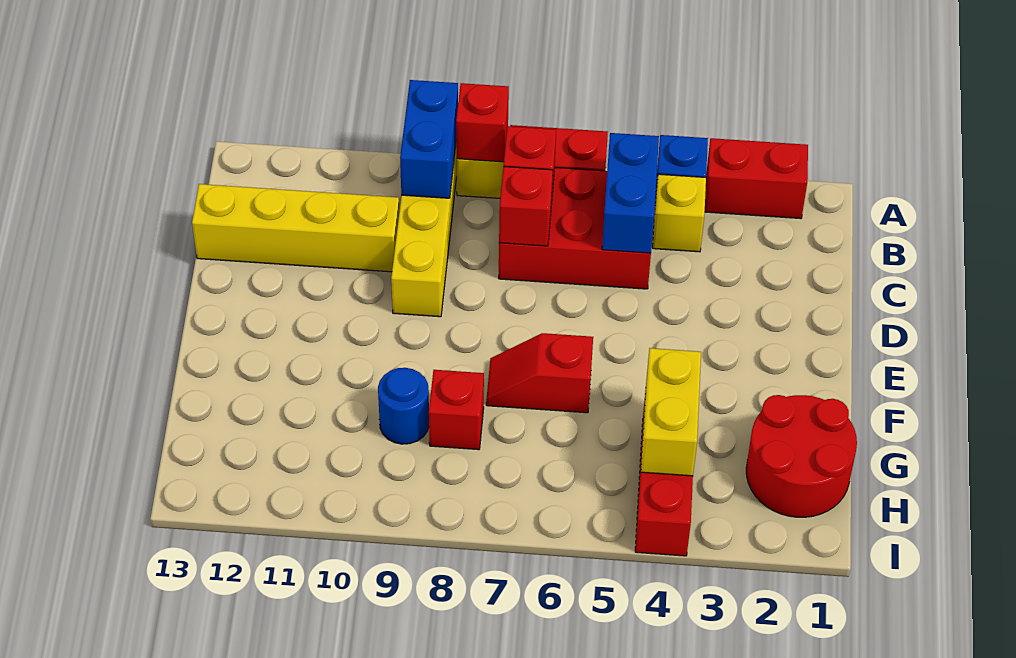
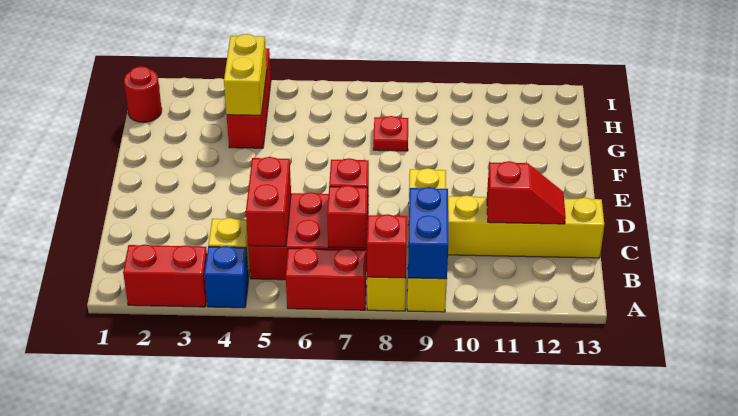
blue brick B5:C5 level 2 -> red brick B5:C5 level 2
red slope F6:F7 level 1 top 6 -> red slope C11:C12 level 2 top 11
red round brick G1:H2 level 1 -> red round brick H1 level 1
red brick G8 level 1 -> red plate G8 level 1
blue round brick G9 level 1 -> none

